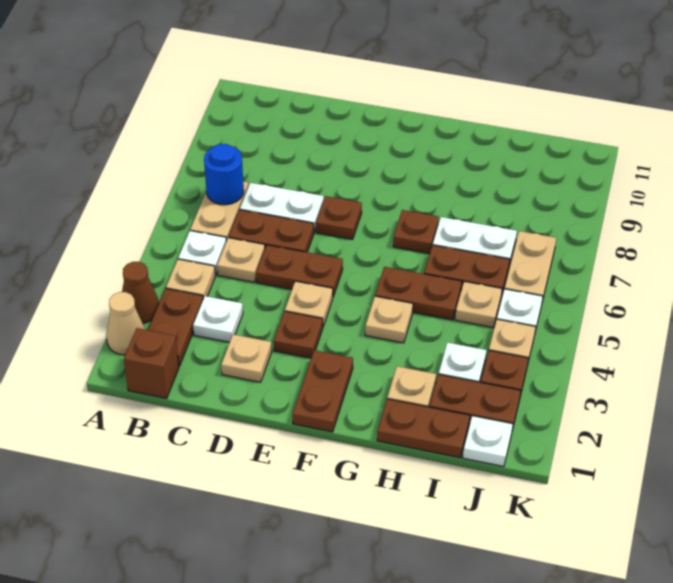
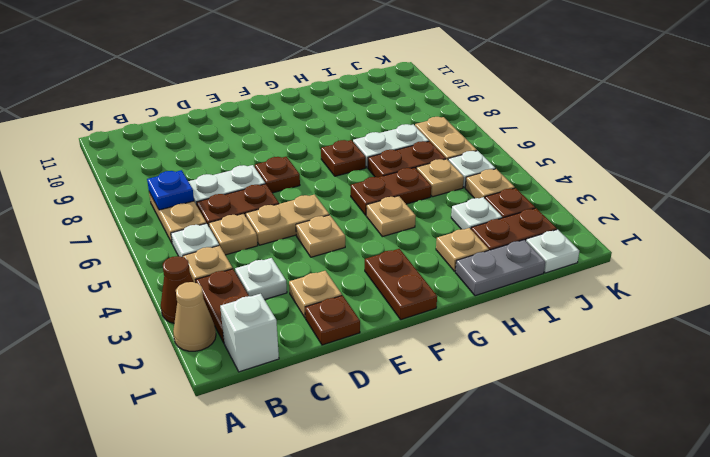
brown brick B1 level 1 -> white brick B1 level 1
blue round brick B7 level 2 -> blue plate B7 level 2
brown plate D5:E5 level 1 -> tan plate D5:E5 level 1
brown plate E3 level 1 -> brown plate D1 level 1
brown plate H1:I1 level 1 -> grey plate H1:I1 level 1

